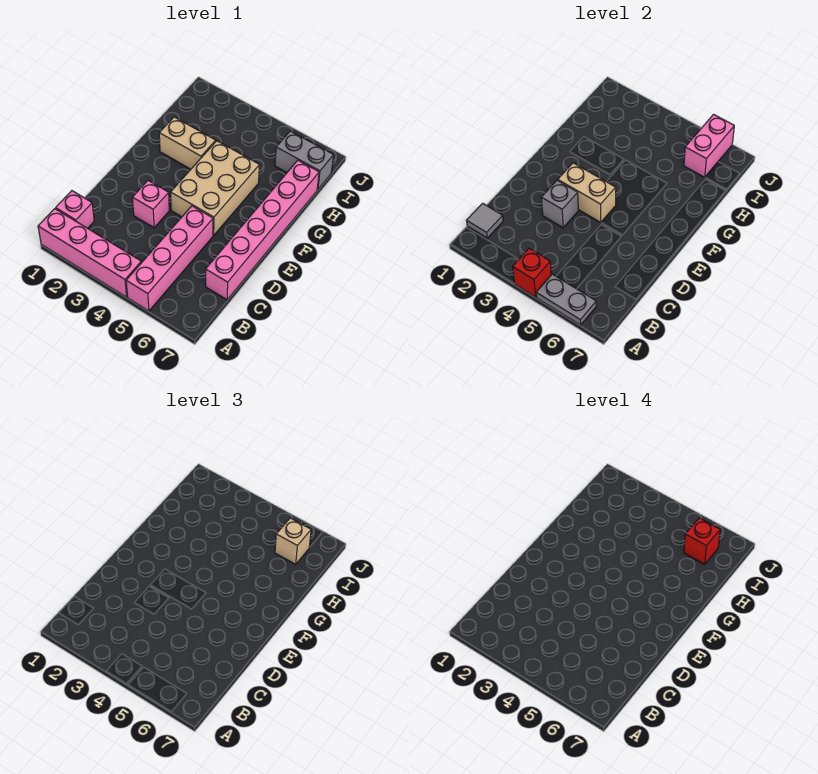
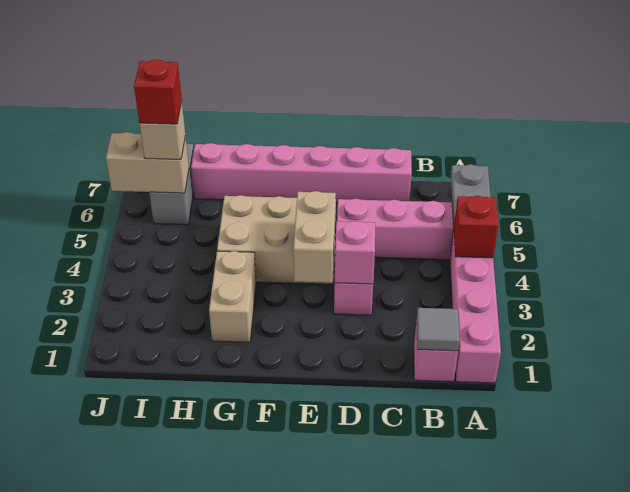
grey brick D3 level 2 -> pink brick D3 level 2
pink brick I6:J6 level 2 -> tan brick I6:J6 level 2

